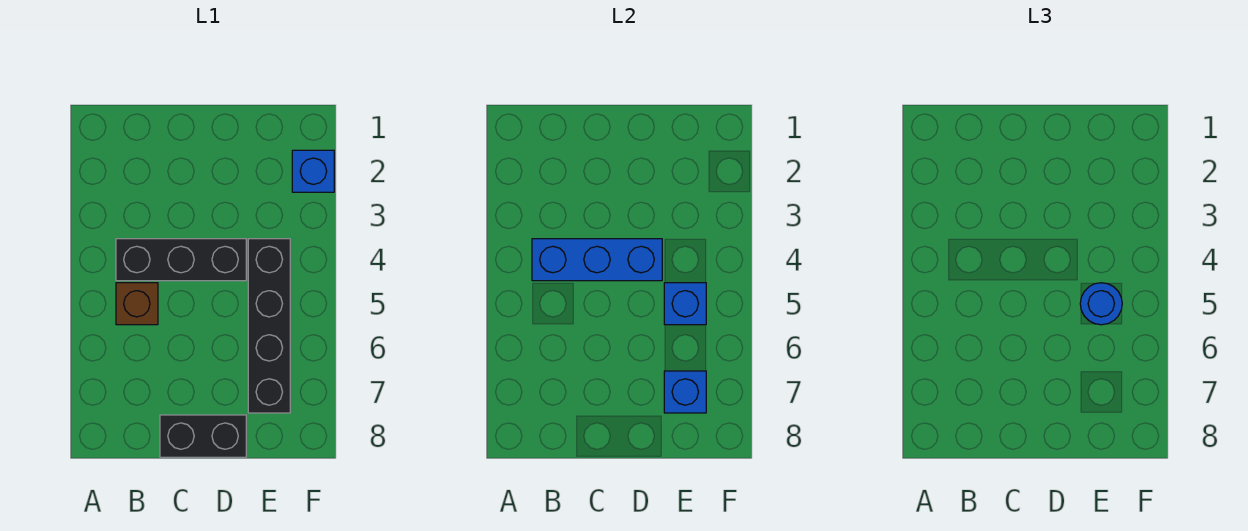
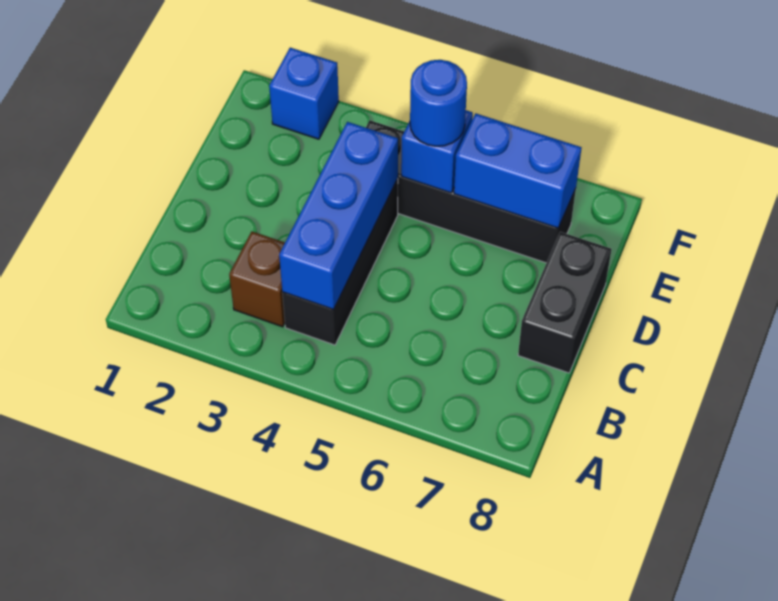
brown brick B5 level 1 -> brown brick B3 level 1
blue brick E7 level 2 -> blue brick E6:E7 level 2

